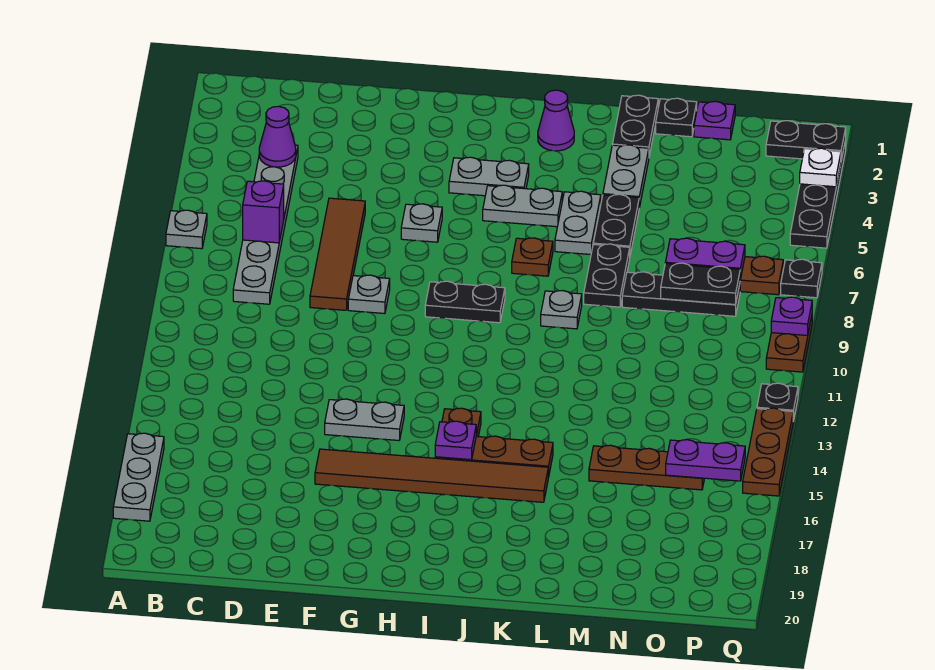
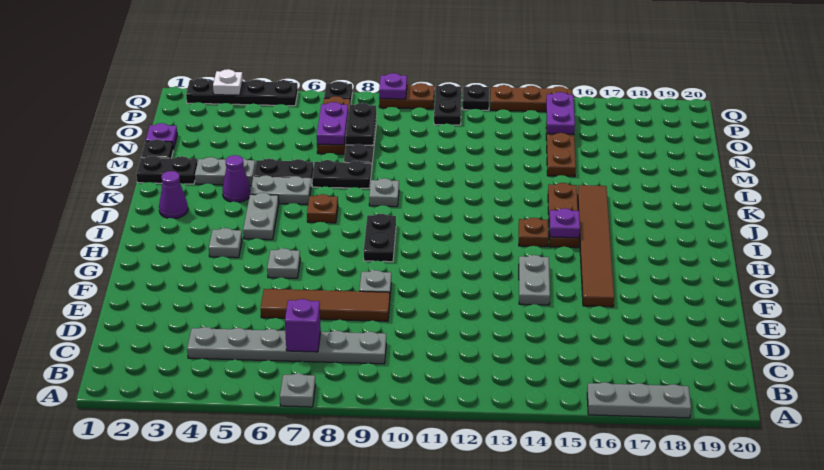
purple cone C4 level 2 -> purple cone K4 level 1
grey plate H4:I4 level 1 -> grey plate H4 level 1
black plate P2:Q2 level 2 -> black plate P11:Q11 level 1

